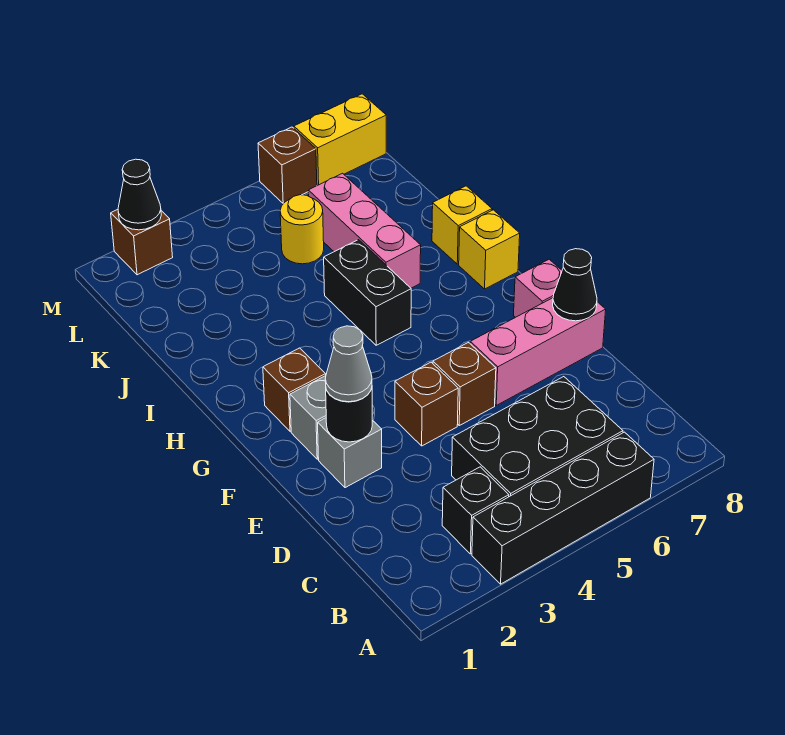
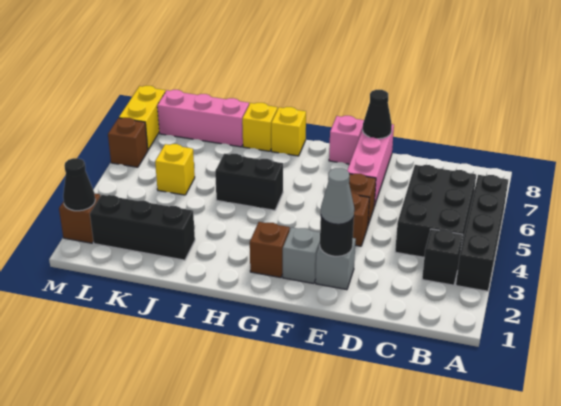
pink brick I6:K6 level 1 -> pink brick J8:L8 level 1
none -> black brick J2:L2 level 1
yellow round brick K5 level 1 -> yellow brick K5 level 1

